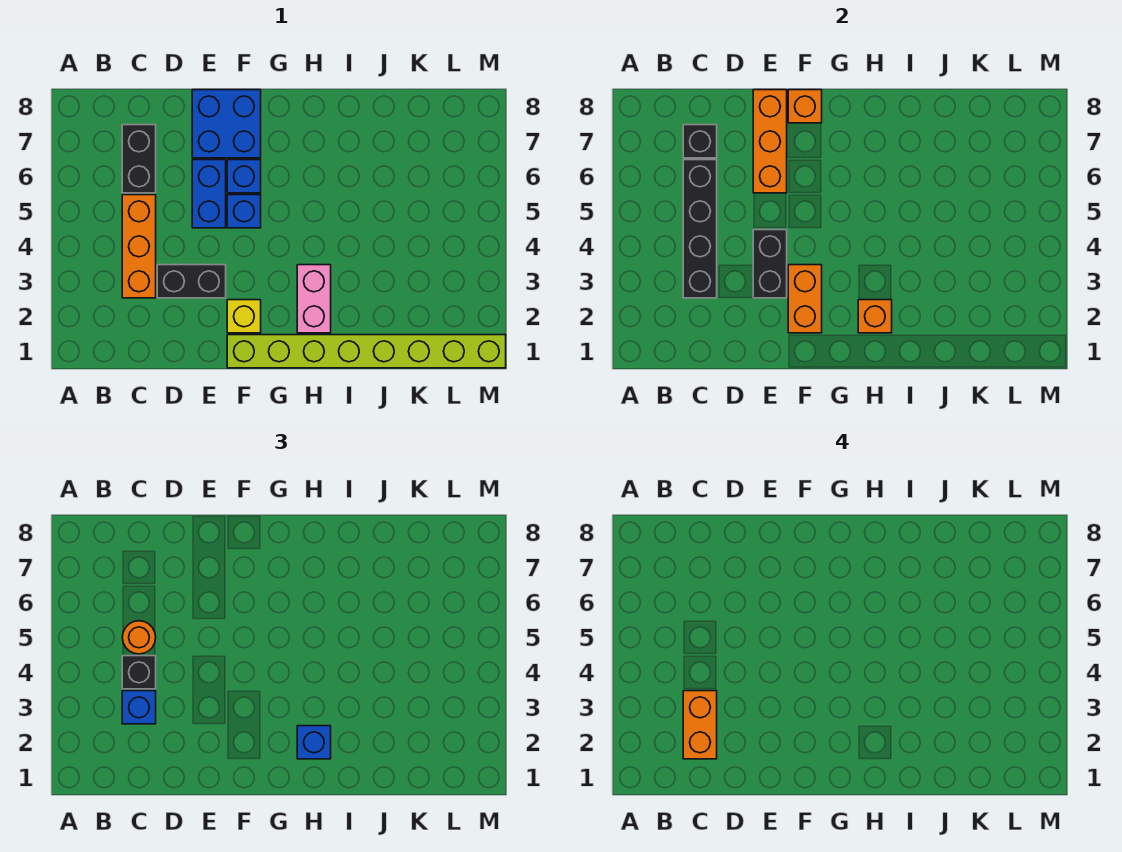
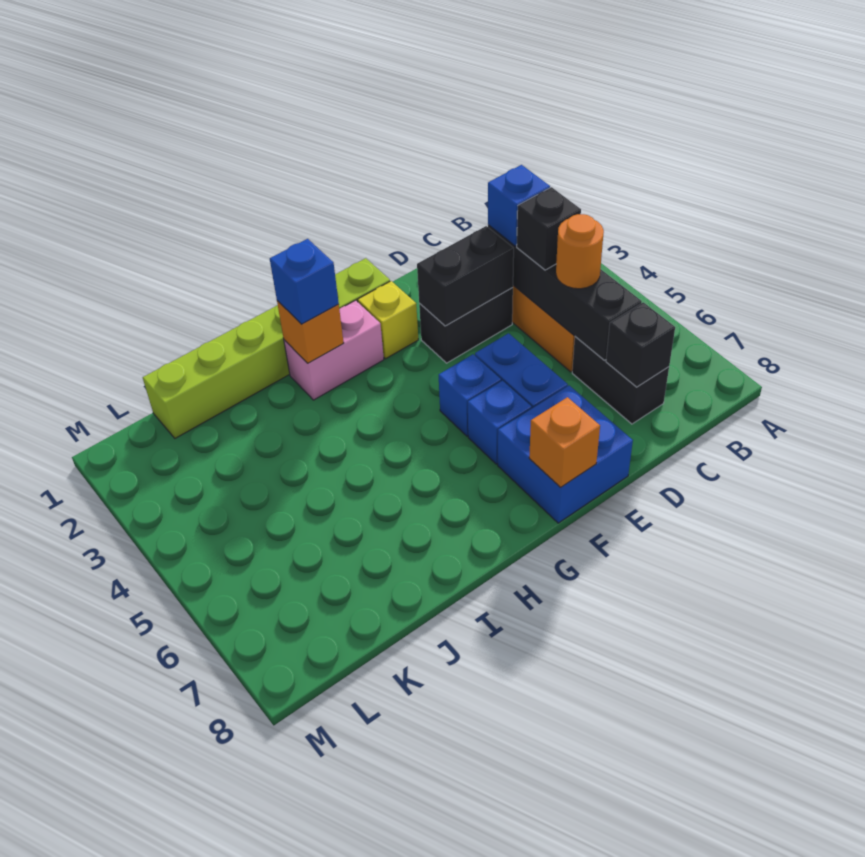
orange brick C2:C3 level 4 -> none
black brick E3:E4 level 2 -> black brick D3:E3 level 2
orange brick E6:E8 level 2 -> none
lime brick F1:M1 level 1 -> lime brick F1:K1 level 1
orange brick F2:F3 level 2 -> none
pink brick H2:H3 level 1 -> pink brick G2:H2 level 1

